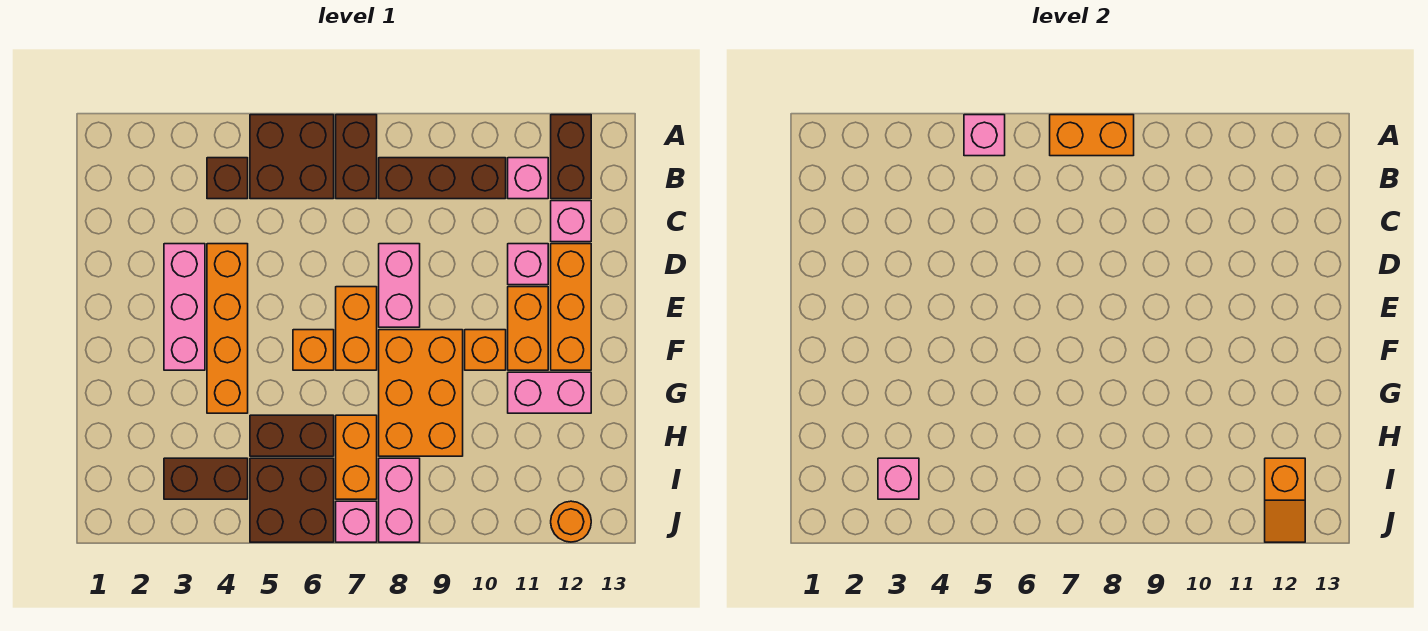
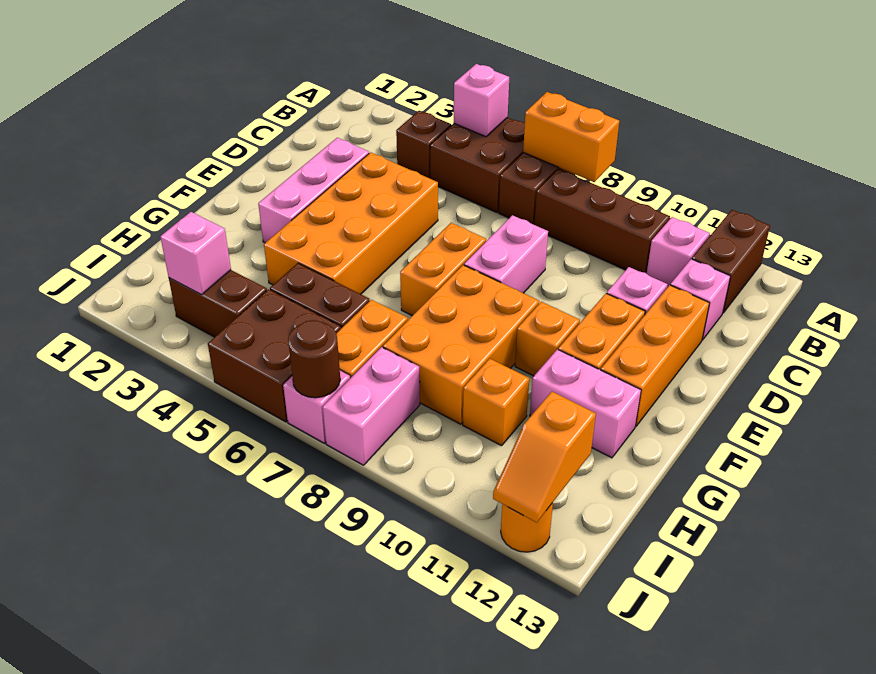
orange brick D4:G4 level 1 -> orange brick D4:G5 level 1
orange brick F6 level 1 -> orange brick H10 level 1
none -> brown round brick J7 level 2

